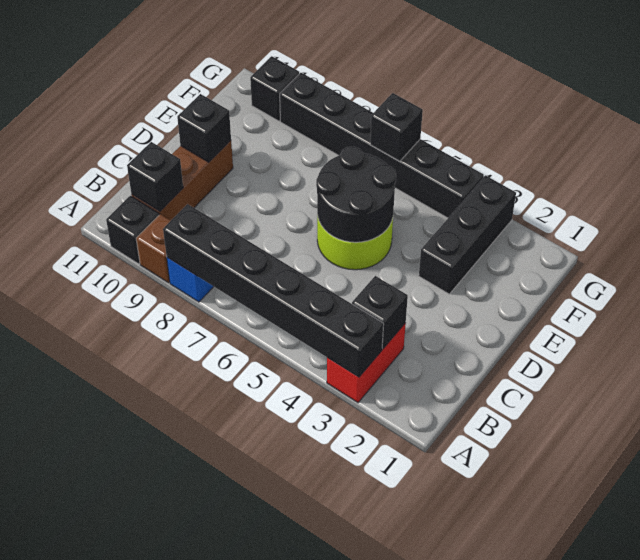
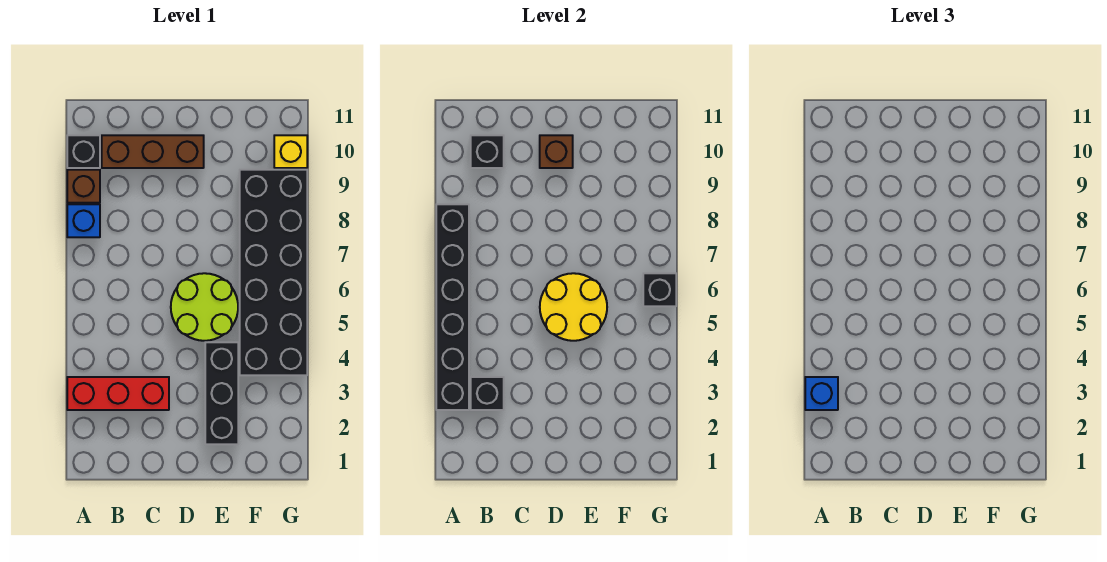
red brick A3:B3 level 1 -> red brick A3:C3 level 1
none -> blue brick A3 level 3
black round brick D5:E6 level 2 -> yellow round brick D5:E6 level 2
black brick D10 level 2 -> brown brick D10 level 2
black brick E3:G3 level 1 -> black brick E2:E4 level 1
black brick G4:G9 level 1 -> black brick F4:G9 level 1
black brick G10 level 1 -> yellow brick G10 level 1

